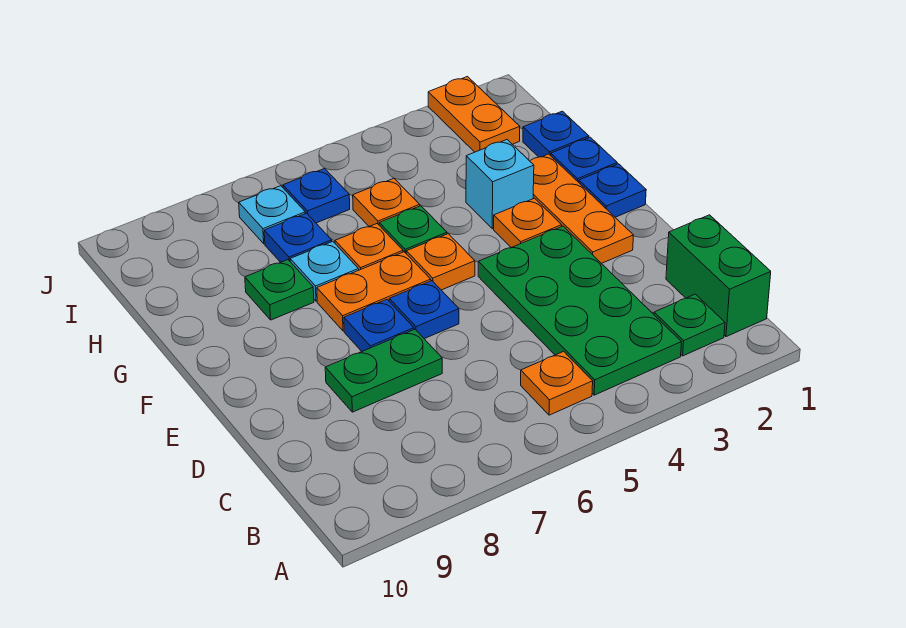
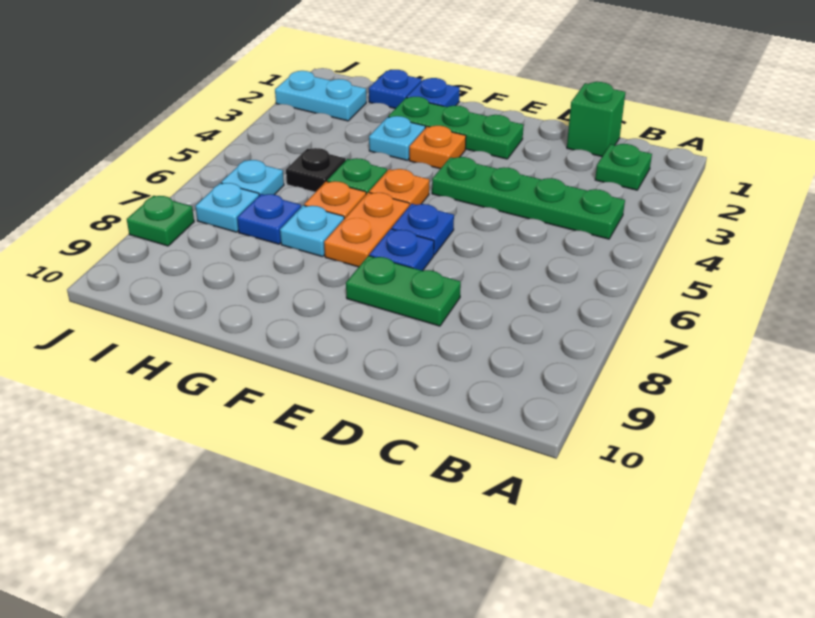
green brick B1:C1 level 1 -> green brick C1 level 1
green plate B3:E4 level 1 -> green plate B4:E4 level 1
orange plate B5 level 1 -> none
green plate D7:D8 level 1 -> green plate D8:E8 level 1
orange plate E2:G2 level 1 -> green plate E2:G2 level 1
blue plate F1 level 1 -> none
cyan brick G3 level 1 -> cyan plate G3 level 1
green plate G8 level 1 -> green plate J8 level 1
orange plate H5 level 1 -> black plate H5 level 1
orange plate I2:J2 level 1 -> cyan plate I2:J2 level 1
blue plate I6 level 1 -> cyan plate I6 level 1

